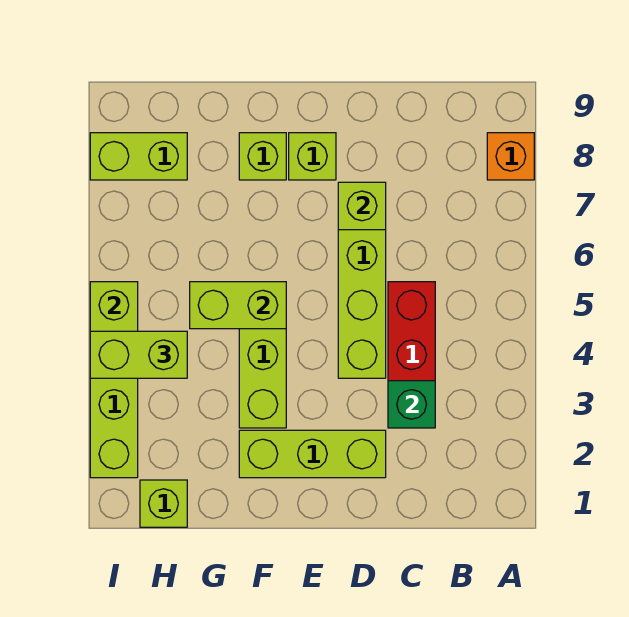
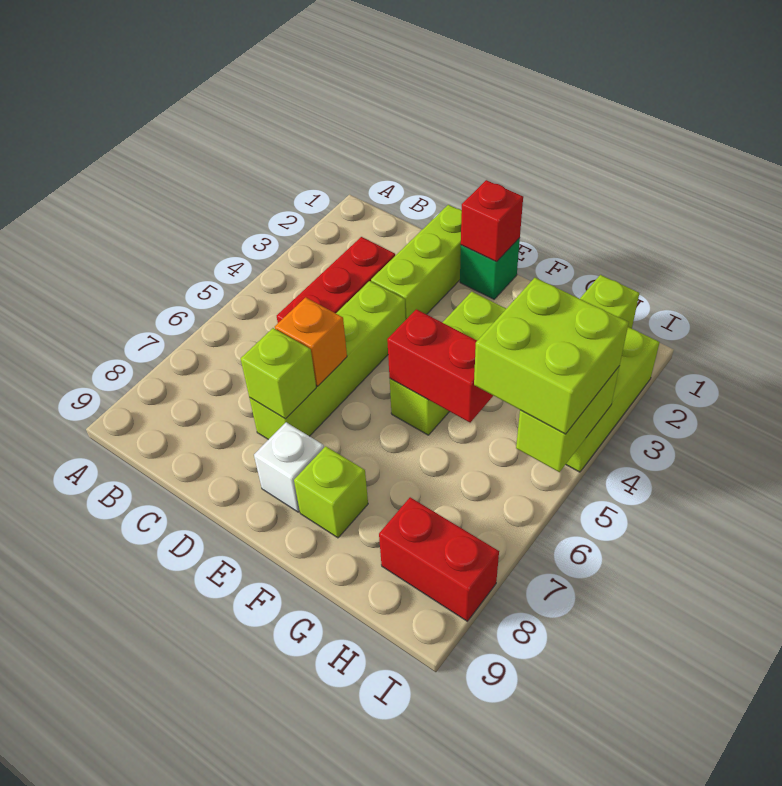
orange brick A8 level 1 -> orange brick D6 level 2
green brick C3 level 2 -> green brick E1 level 1
lime brick D2:F2 level 1 -> lime brick D1:D3 level 1
none -> red brick E1 level 2
lime brick E8 level 1 -> white brick E8 level 1
lime brick F5:G5 level 2 -> red brick F5:G5 level 2
lime brick H4:I4 level 3 -> lime brick H4:I5 level 3
lime brick H8:I8 level 1 -> red brick H8:I8 level 1

